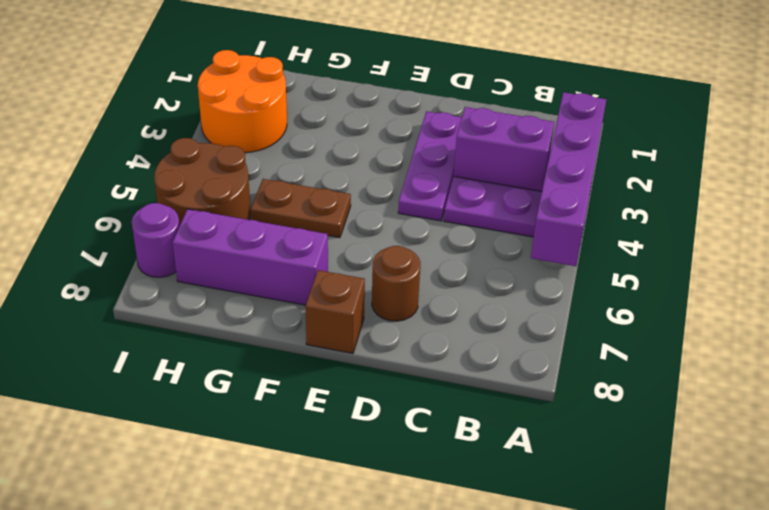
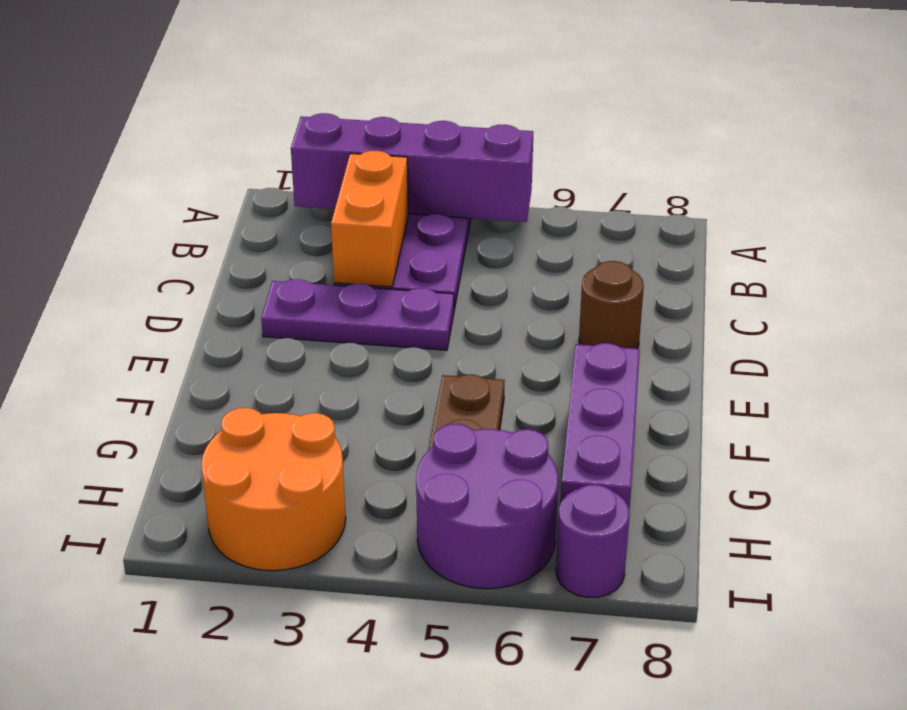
purple brick B3:C3 level 2 -> orange brick B3:C3 level 2
brown brick E8 level 1 -> none
brown round brick H5:I6 level 1 -> purple round brick H5:I6 level 1

